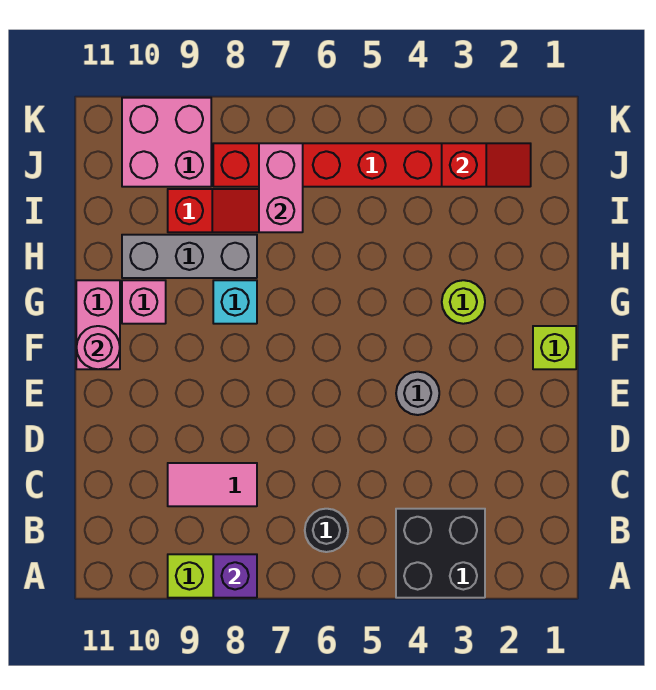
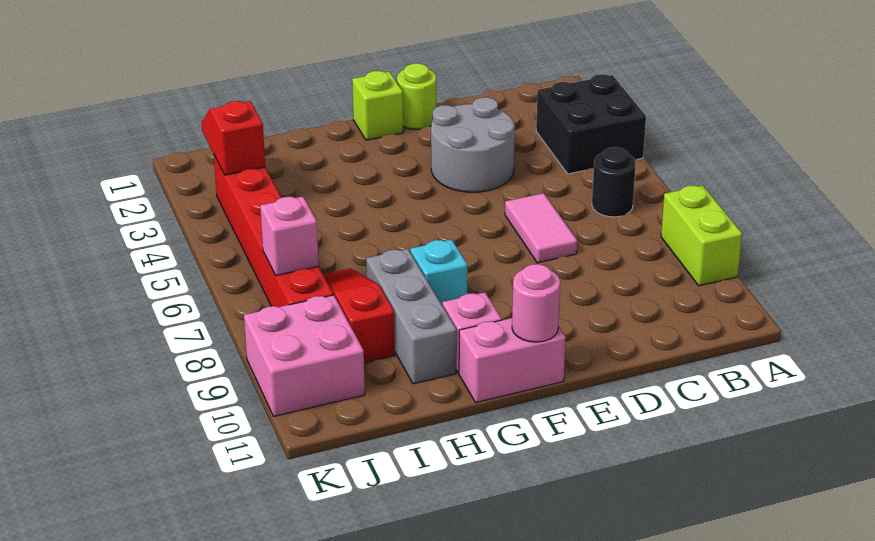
purple brick A8 level 2 -> none
pink tile C8:C9 level 1 -> pink tile D6:D7 level 1
grey round brick E4 level 1 -> grey round brick D3:E4 level 1
lime round brick G3 level 1 -> lime round brick E1 level 1
pink brick I7:J7 level 2 -> pink brick J7 level 2

